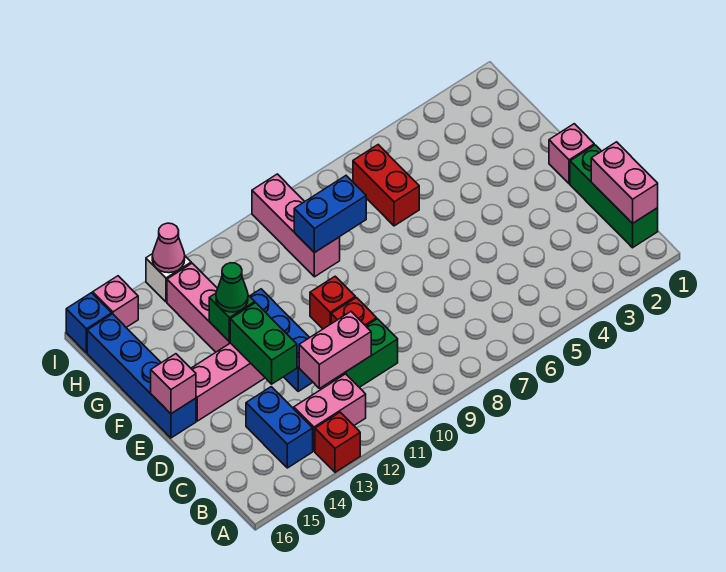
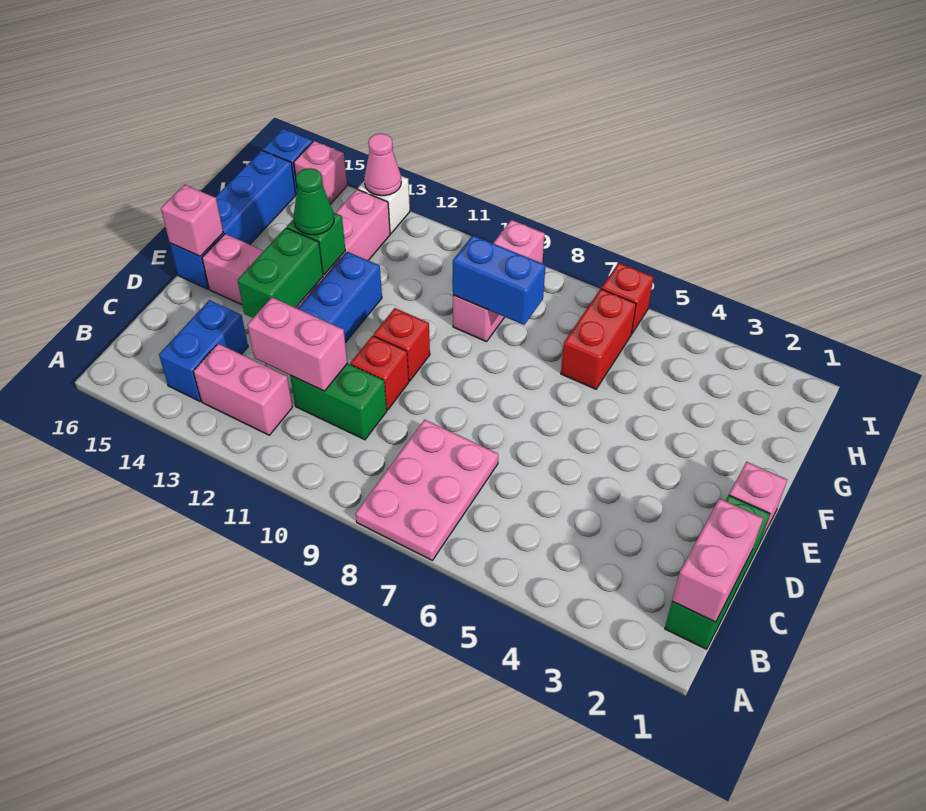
none -> pink plate A7:C8 level 1
red brick A13 level 1 -> red brick I6 level 1

